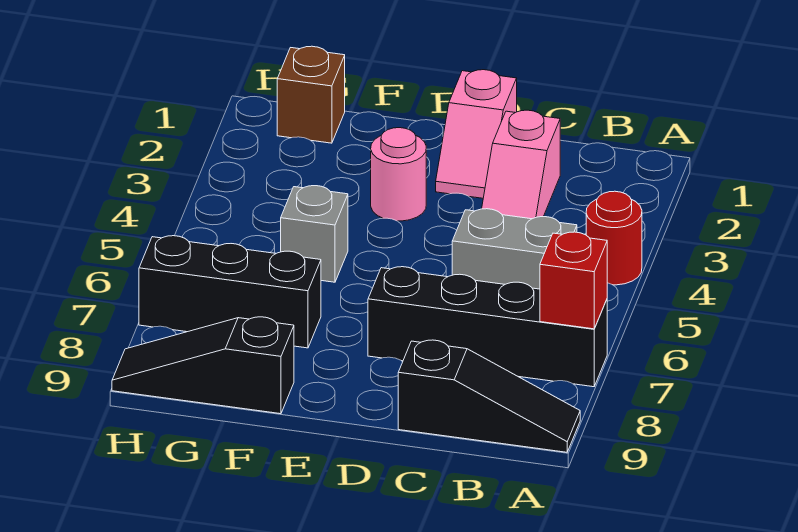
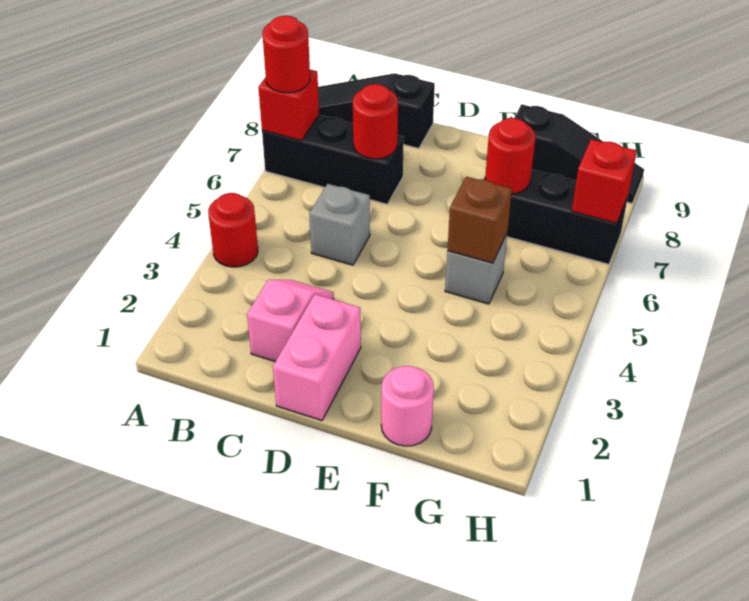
black brick A7:D7 level 1 -> black brick A7:C7 level 1
none -> red round brick A7 level 3
grey brick B5:C5 level 1 -> grey brick C5 level 1
none -> red round brick C7 level 2
pink slope D1:D2 level 1 top 1 -> pink brick D1:D2 level 1
pink round brick E3 level 1 -> pink round brick F1 level 1
none -> red round brick F7 level 2
brown brick G1 level 1 -> brown brick F5 level 2
none -> red brick H7 level 2

